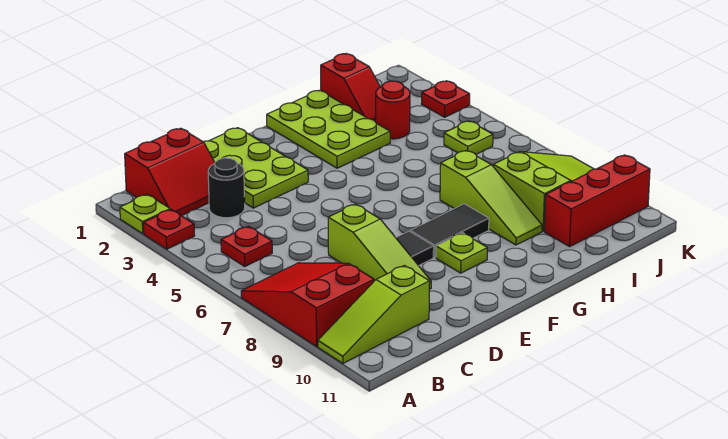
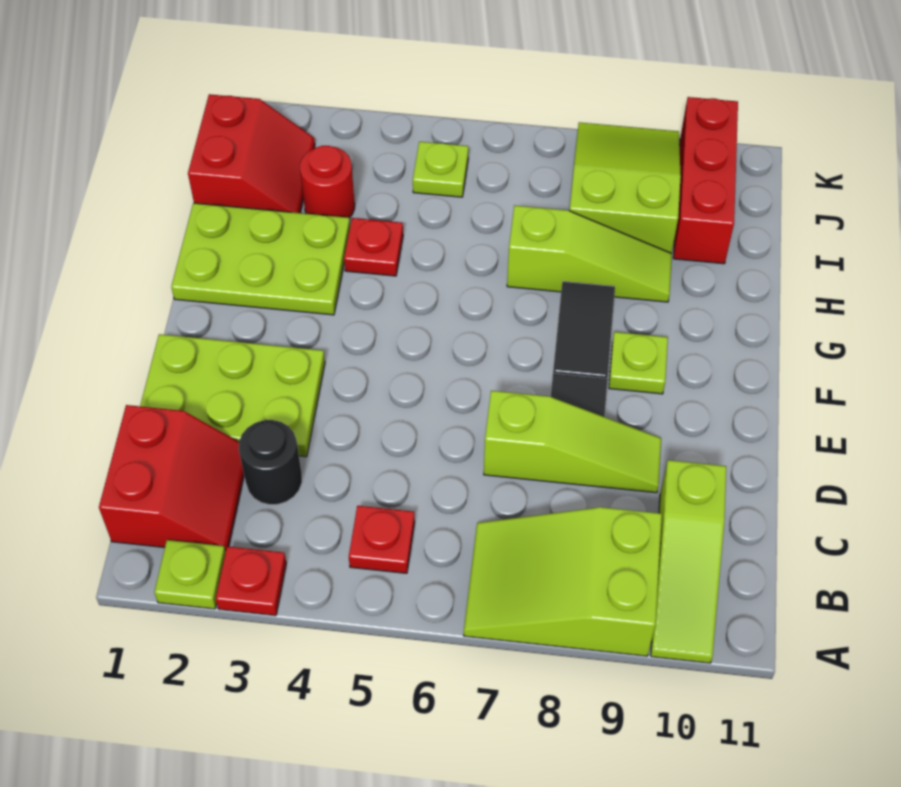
red slope A7:B9 level 1 top 9 -> lime slope A7:B9 level 1 top 9
red slope I1:I2 level 1 top 1 -> red slope I1:J2 level 1 top 1
red plate K3 level 1 -> red plate H4 level 1

